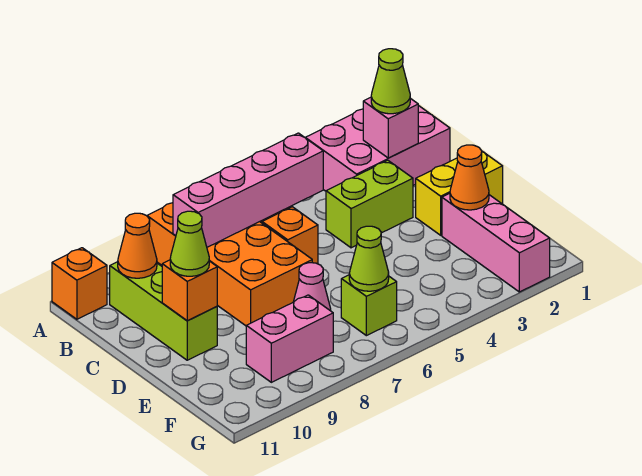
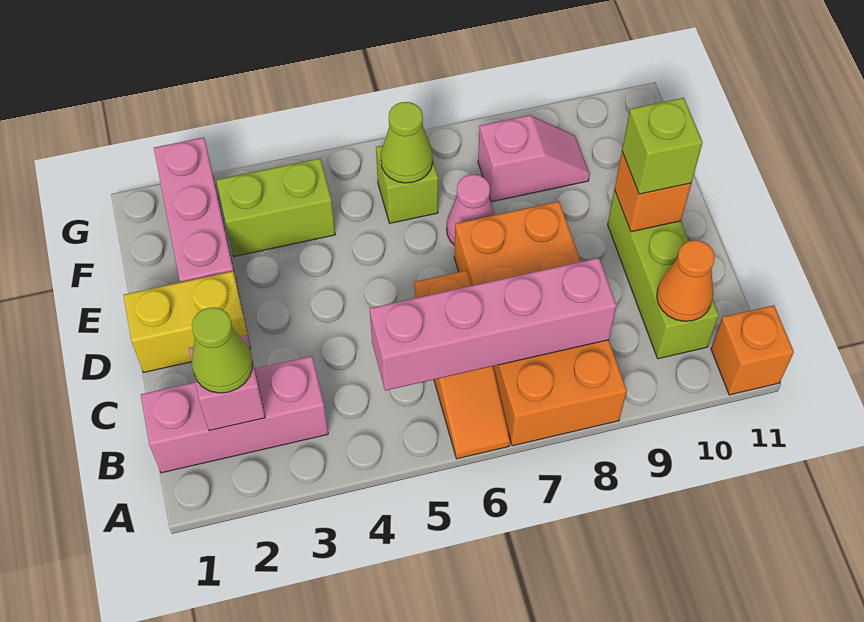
pink brick A1:B3 level 1 -> pink brick B1:B3 level 1
lime brick C3:C4 level 1 -> lime brick F3:F4 level 1
lime cone D10 level 3 -> lime brick D10 level 3
orange cone E2 level 2 -> none
pink brick F8:F9 level 1 -> pink slope F8:F9 level 1 top 8

